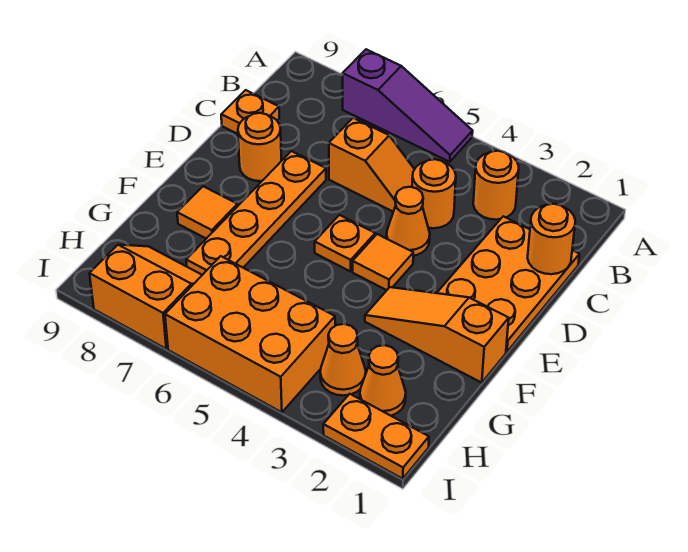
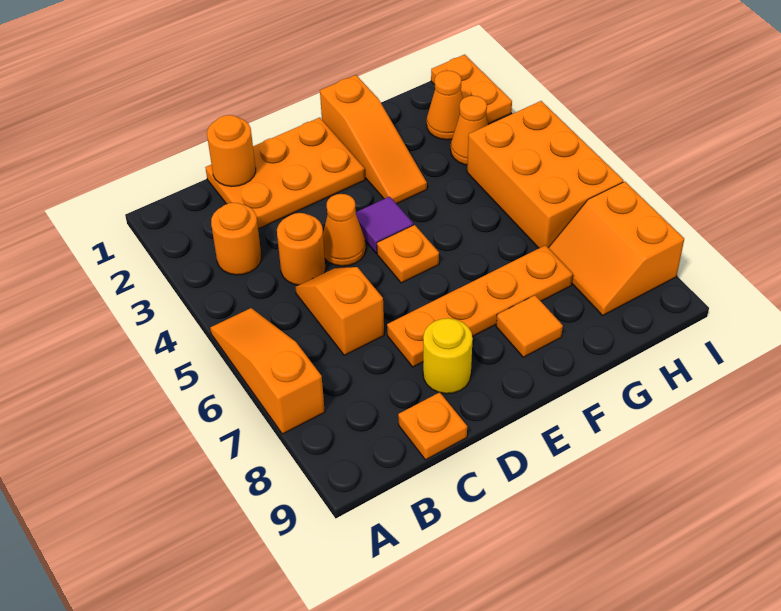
purple slope A5:A7 level 1 top 7 -> orange slope A5:A7 level 1 top 7
orange round brick D8 level 1 -> yellow round brick D8 level 1
orange tile E4 level 1 -> purple tile E4 level 1

